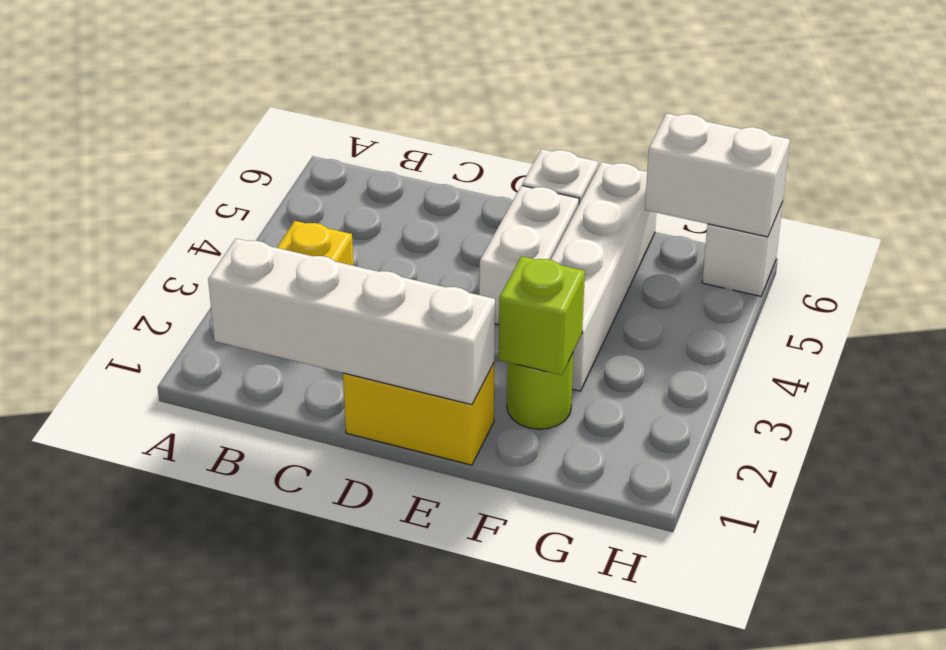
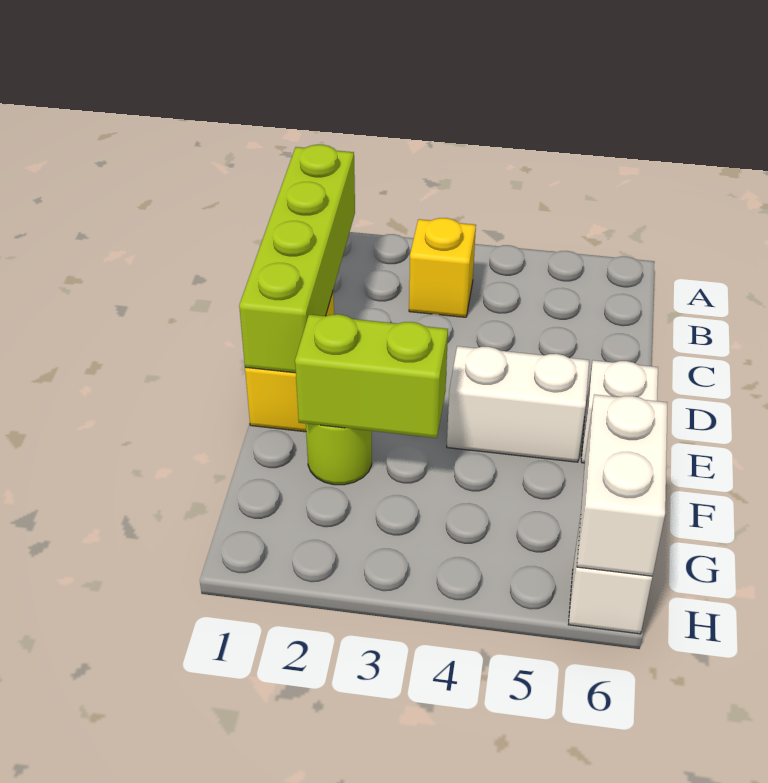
white brick B1:E1 level 2 -> lime brick B1:E1 level 2
lime brick F2 level 2 -> lime brick F2:F3 level 2
white brick F3:F6 level 1 -> none

